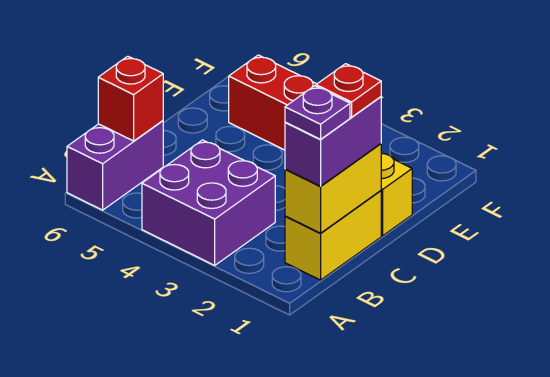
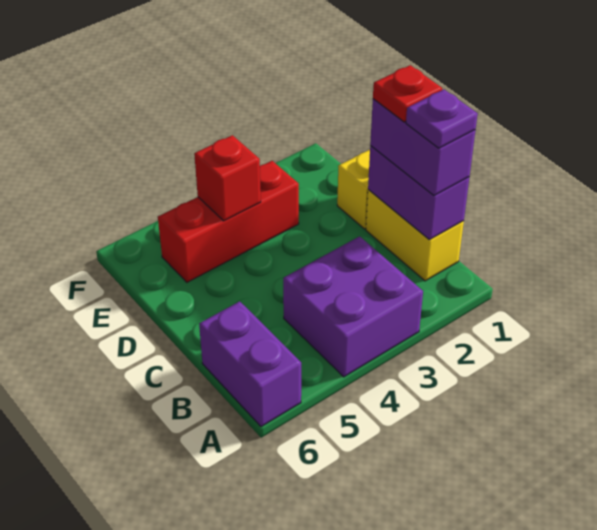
yellow brick B1:C1 level 2 -> purple brick B1:C1 level 2
red brick B6 level 2 -> red brick E4 level 2

